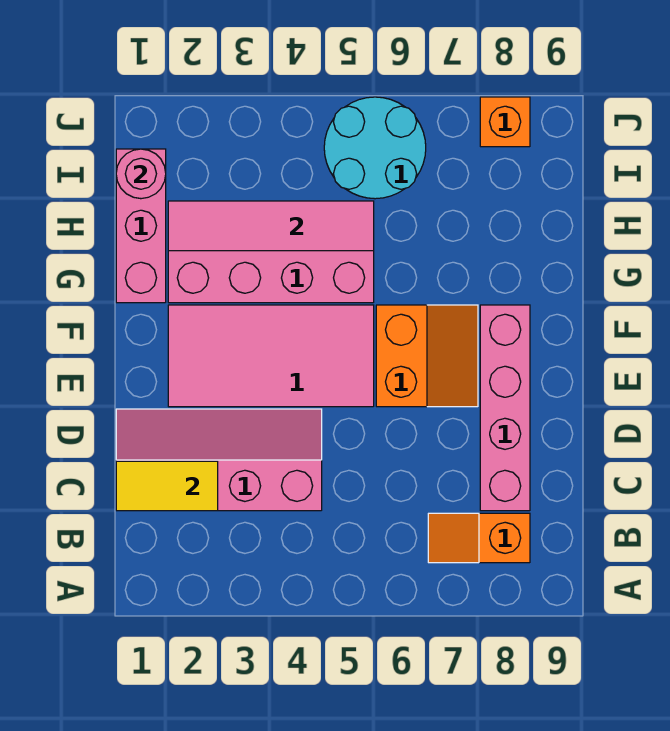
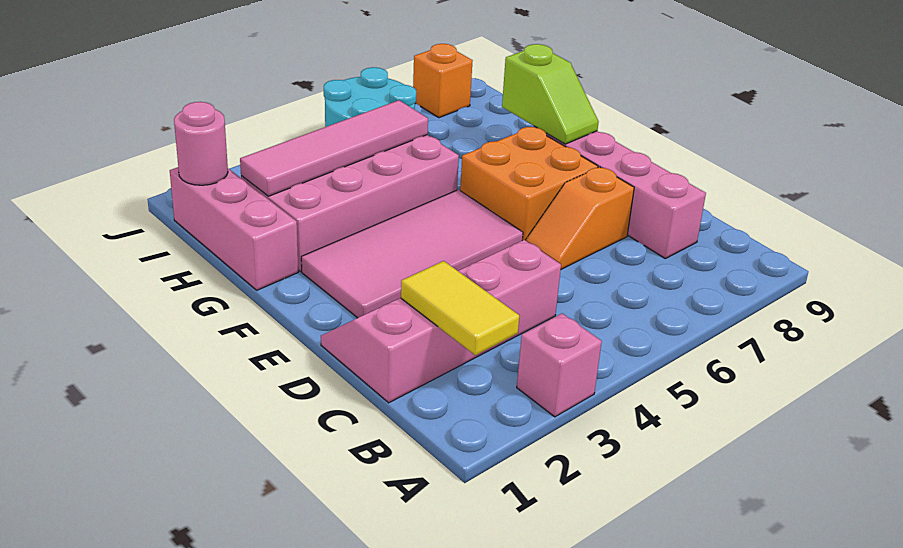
none -> pink brick A3 level 1
orange slope B7:B8 level 1 top 8 -> orange slope D6:D7 level 1 top 7
yellow tile C1:C2 level 2 -> yellow tile B2:C2 level 2
orange slope E6:F7 level 1 top 6 -> orange brick E6:F7 level 1
none -> lime slope F8:G8 level 2 top G

